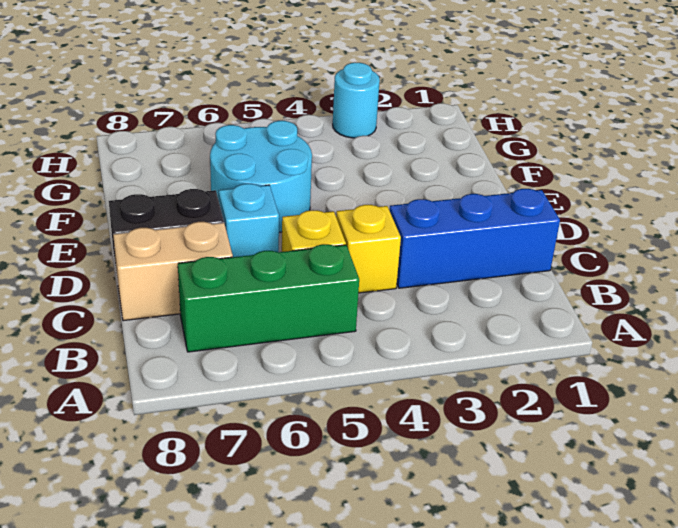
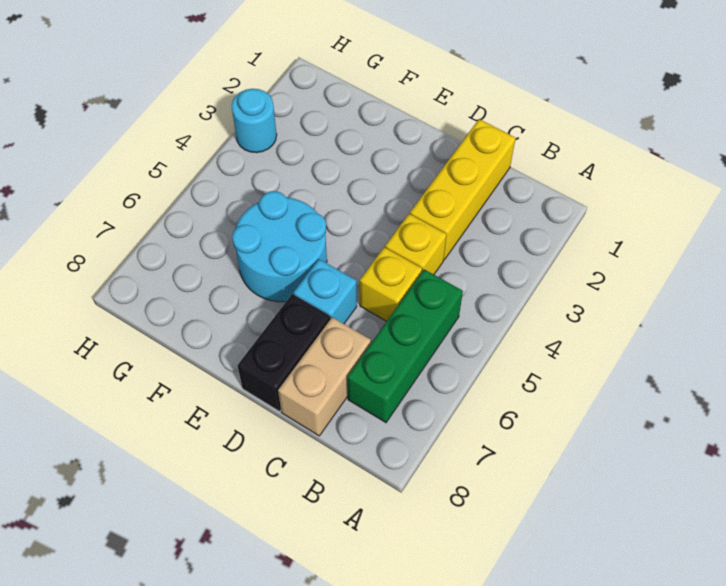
blue brick C1:C3 level 1 -> yellow brick C1:C3 level 1

